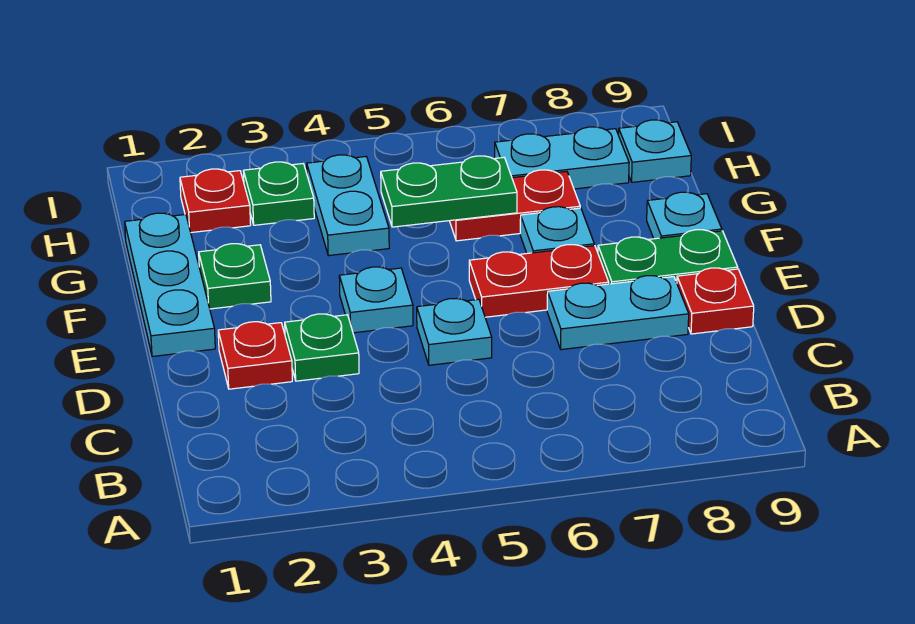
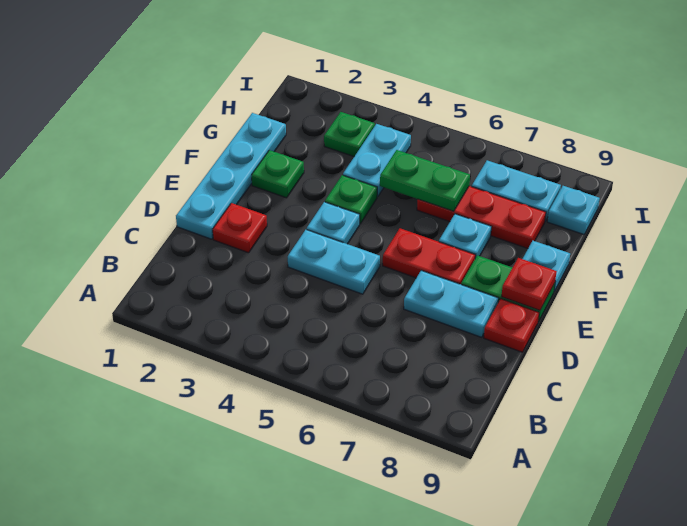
green plate D3 level 1 -> green plate F4 level 1
cyan plate D5 level 1 -> cyan plate D4:D5 level 1
cyan plate E1:G1 level 1 -> cyan plate D1:G1 level 1
red plate G6:G7 level 1 -> red plate G6:G8 level 1
red plate H2 level 1 -> red plate E9 level 2

